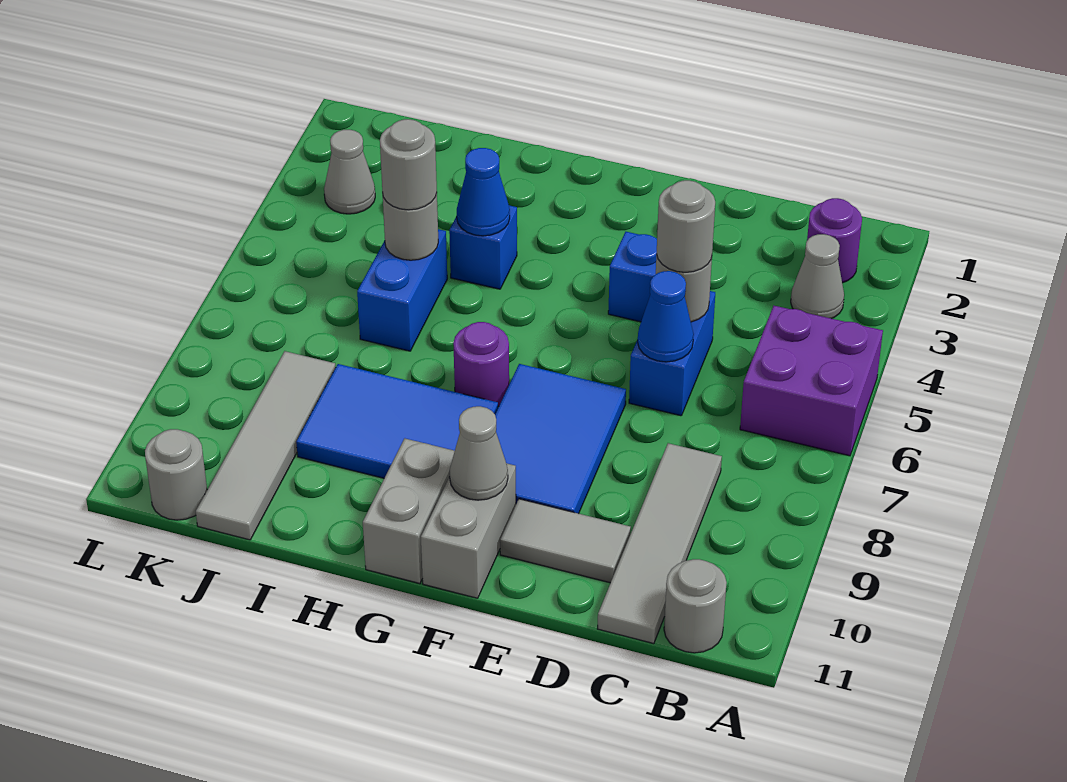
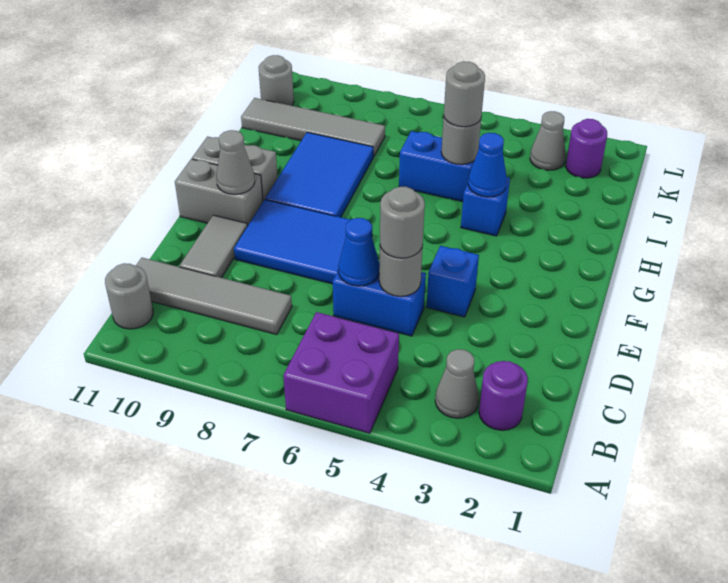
purple round brick G7 level 1 -> purple round brick K2 level 1

